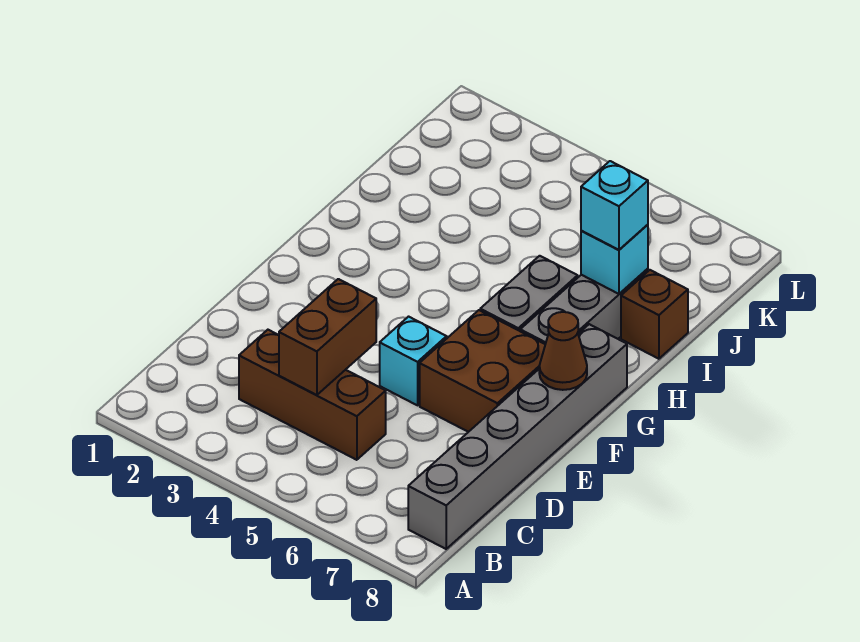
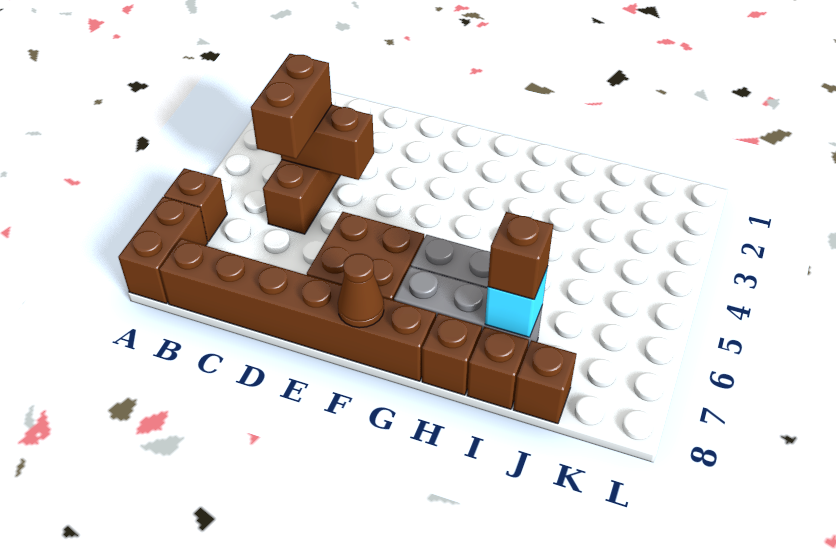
none -> brown brick A6 level 1
none -> brown brick A7:A8 level 1
grey brick B8:G8 level 1 -> brown brick B8:G8 level 1
none -> brown brick C4:C5 level 3
cyan brick E5 level 1 -> none
none -> brown brick H8 level 1
cyan brick I7 level 3 -> brown brick I7 level 3
none -> brown brick J8 level 1

